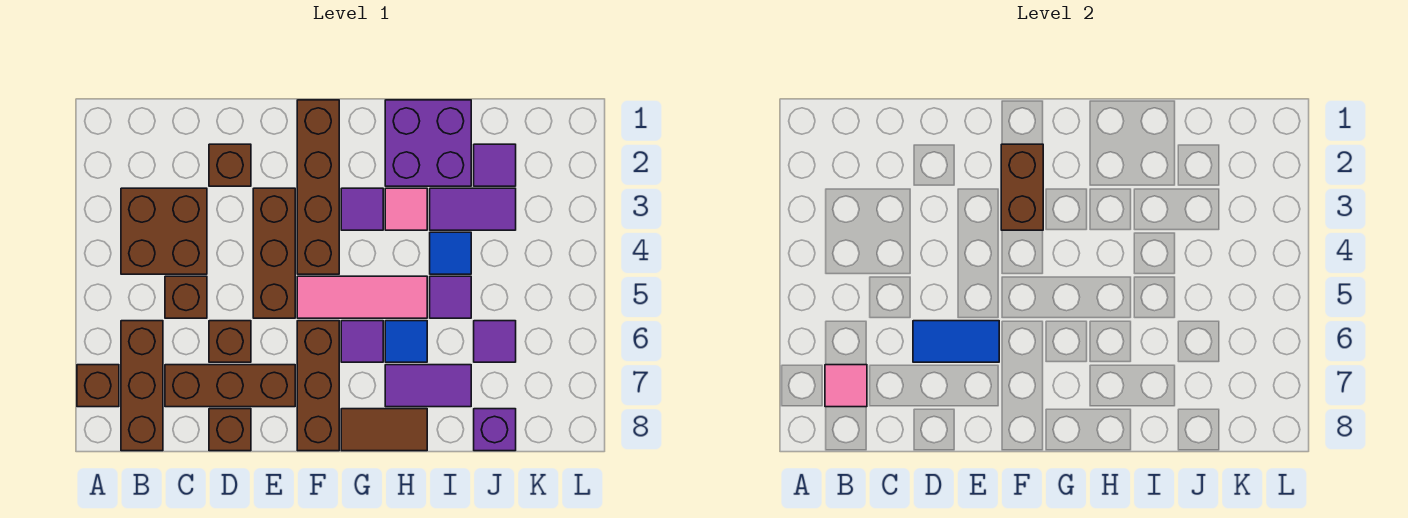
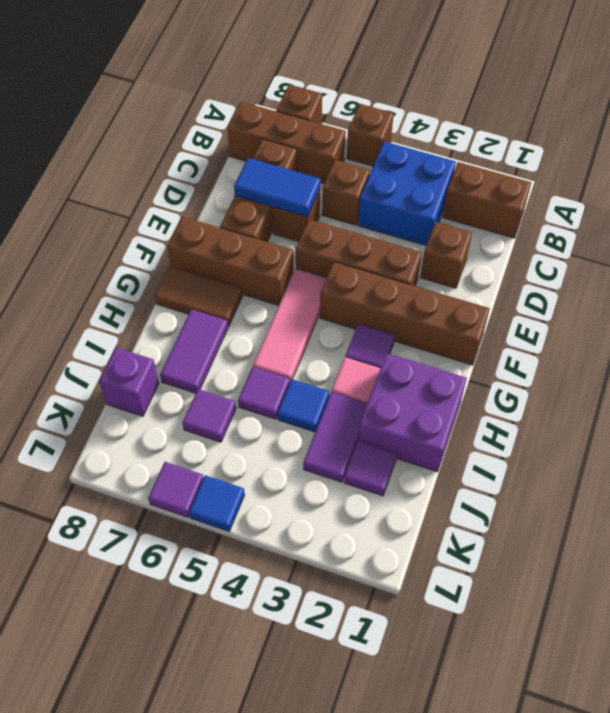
brown brick B3:C4 level 1 -> blue brick B3:C4 level 1
pink tile B7 level 2 -> none
blue tile D6:E6 level 2 -> blue tile D6:D7 level 2
brown brick D8 level 1 -> brown brick A5 level 1
brown brick F2:F3 level 2 -> brown brick B1:B2 level 1
purple tile G6 level 1 -> purple tile L6 level 1
brown tile G8:H8 level 1 -> brown tile G7:G8 level 1
blue tile H6 level 1 -> blue tile L5 level 1

